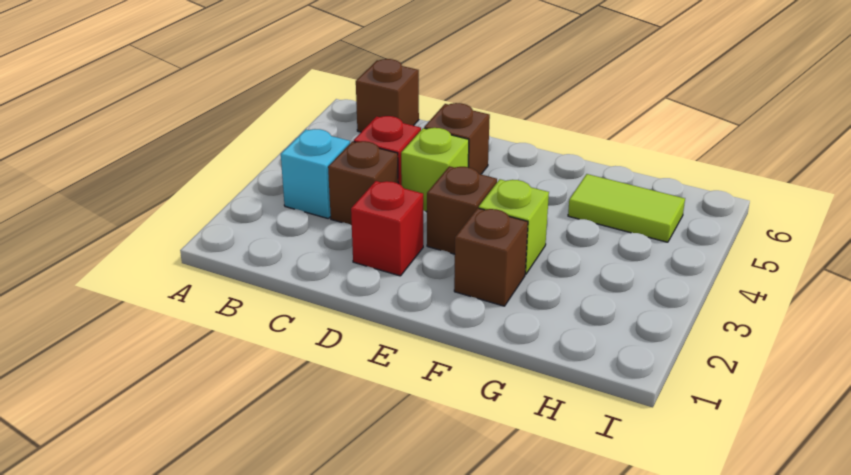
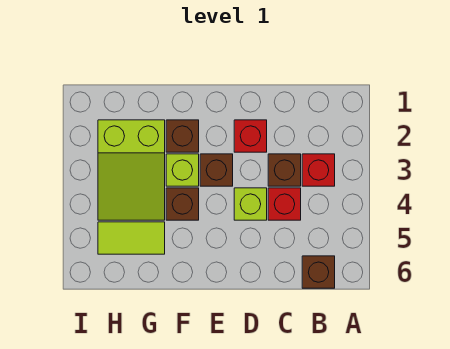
cyan brick B3 level 1 -> red brick B3 level 1
brown brick D5 level 1 -> brown brick F4 level 1
none -> lime slope G2:H4 level 1 top 2

